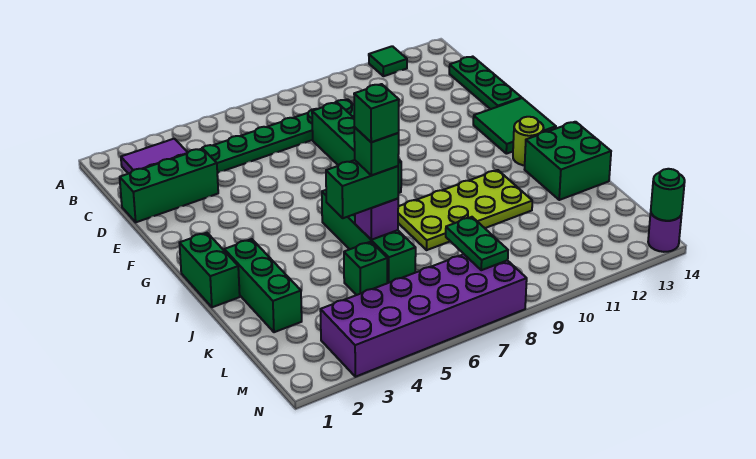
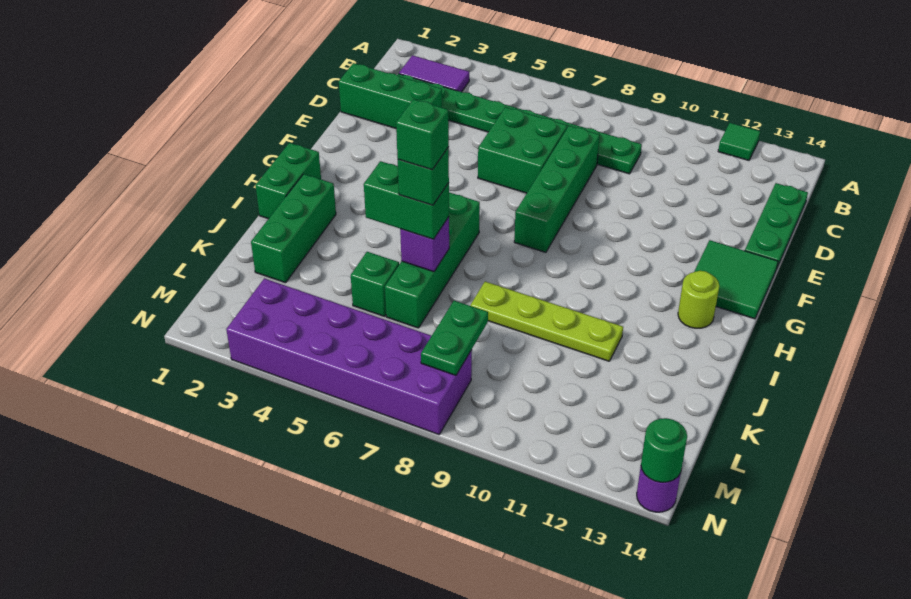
lime plate I8:J11 level 1 -> lime plate J8:J11 level 1
green brick I13:J14 level 1 -> green brick D6:E7 level 1

